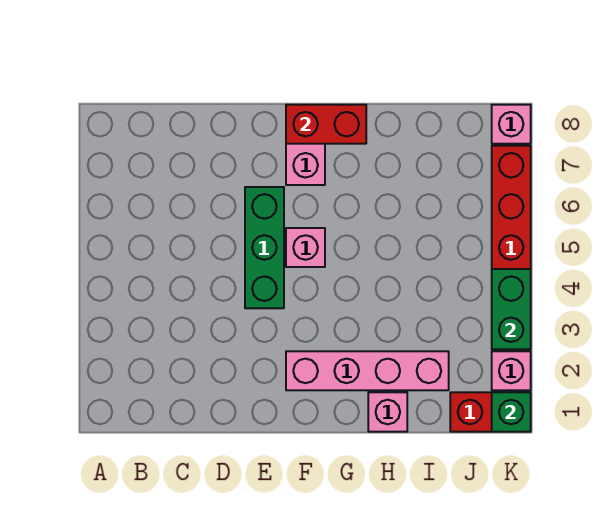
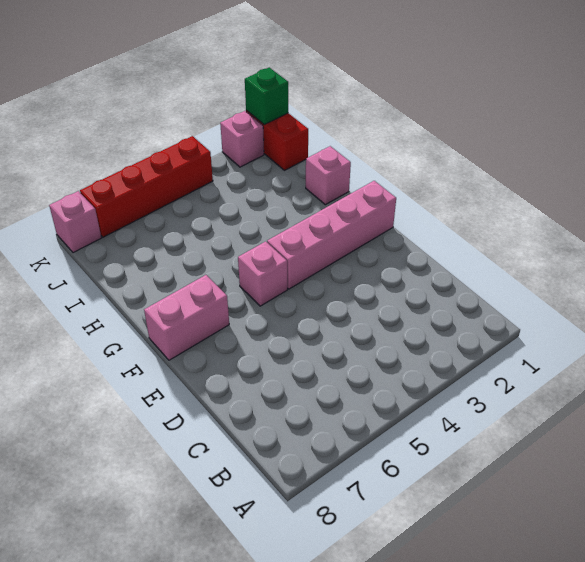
green brick E4:E6 level 1 -> none
pink brick F2:I2 level 1 -> pink brick F1:F4 level 1
red brick F8:G8 level 2 -> none
green brick K3:K4 level 2 -> none

